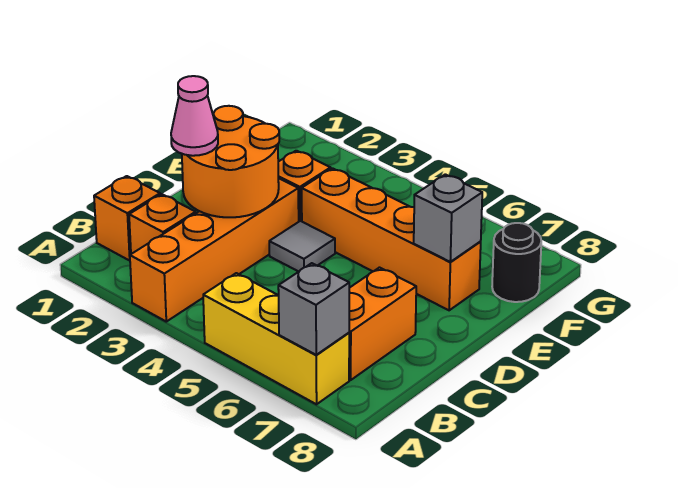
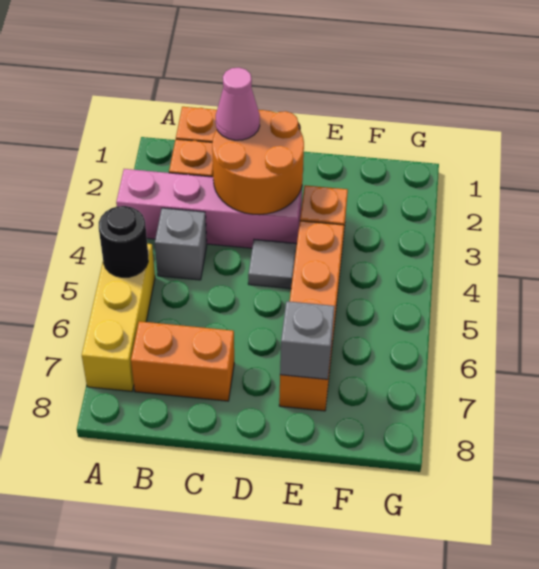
orange brick A3:D3 level 1 -> pink brick A3:D3 level 1
grey brick A7 level 2 -> grey brick B4 level 1
black round brick F8 level 1 -> black round brick A5 level 2

